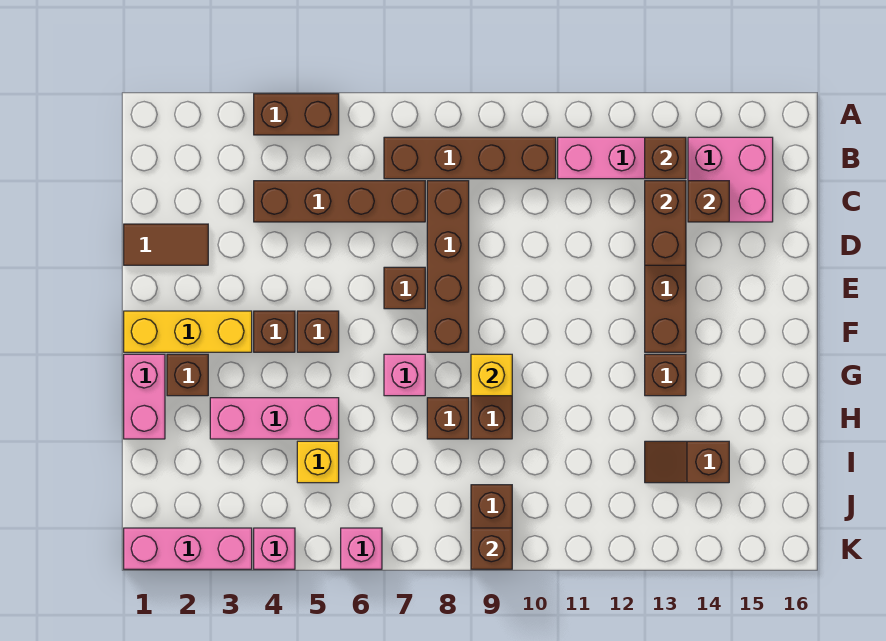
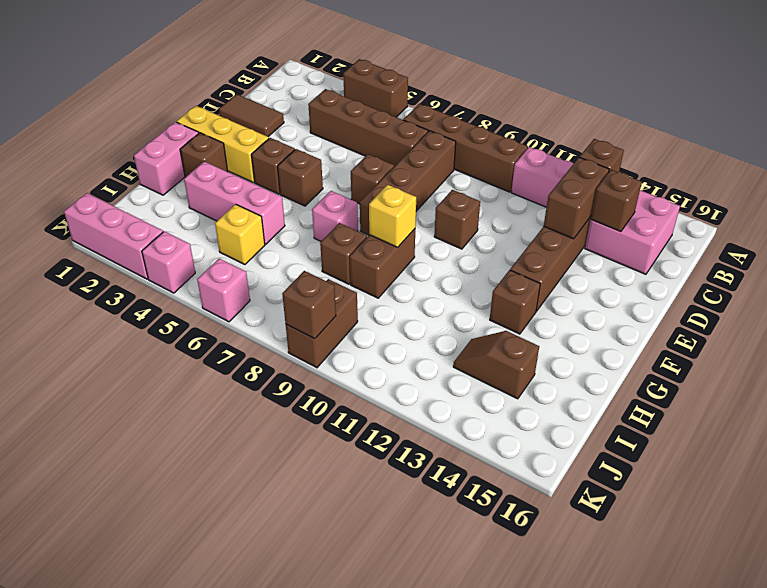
none -> brown brick E10 level 1

